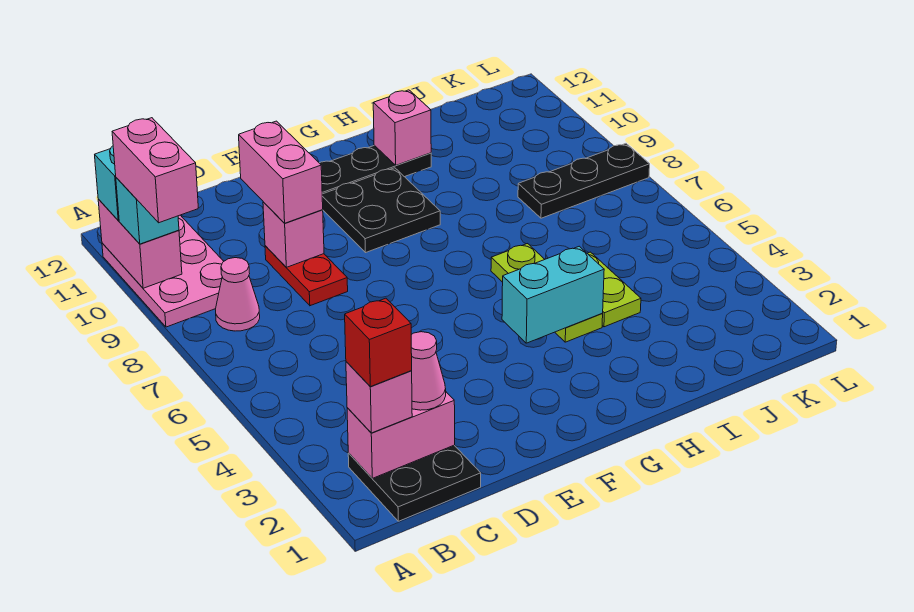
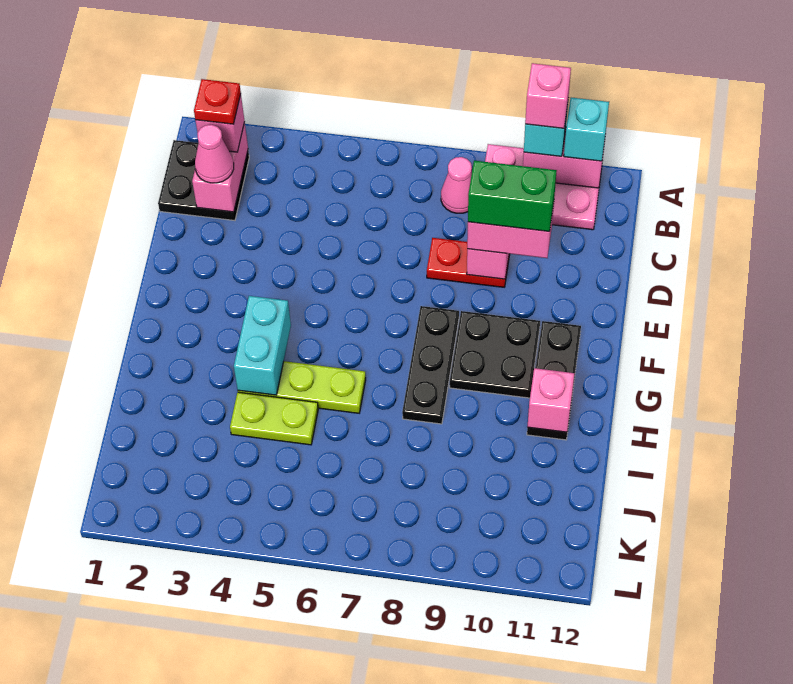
pink brick A9:A10 level 4 -> pink brick A10 level 4
red brick B2 level 4 -> red plate B2 level 4
none -> green brick D9:D10 level 4
black plate J8:L8 level 1 -> black plate F8:H8 level 1

